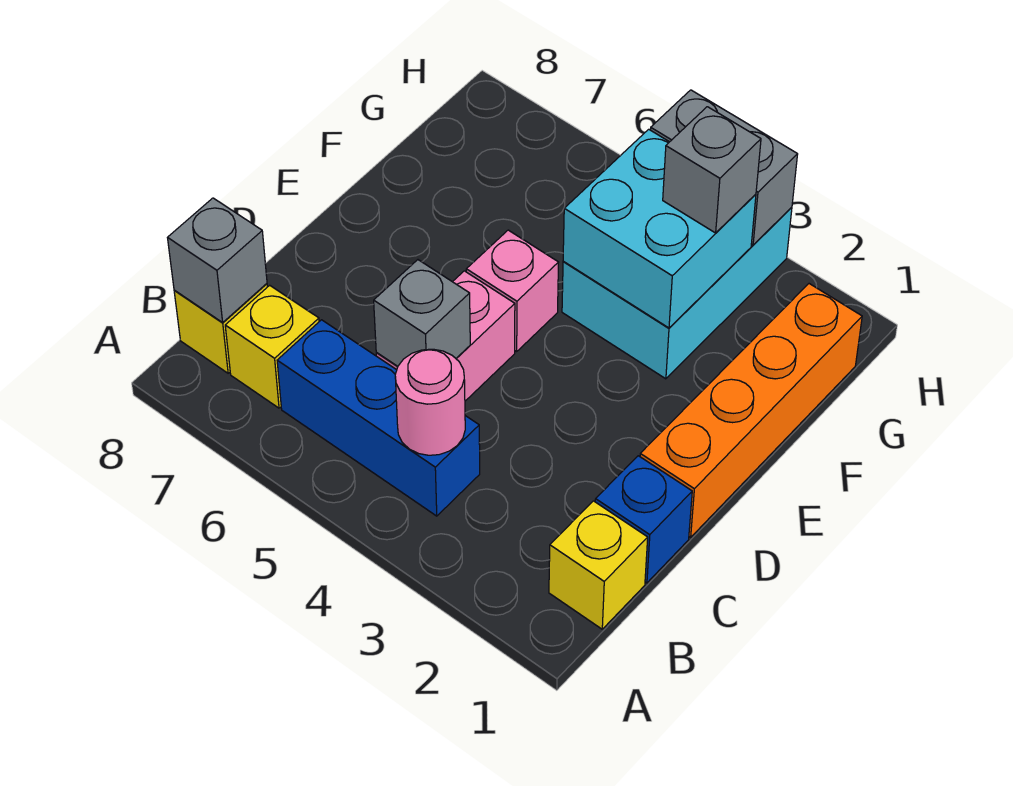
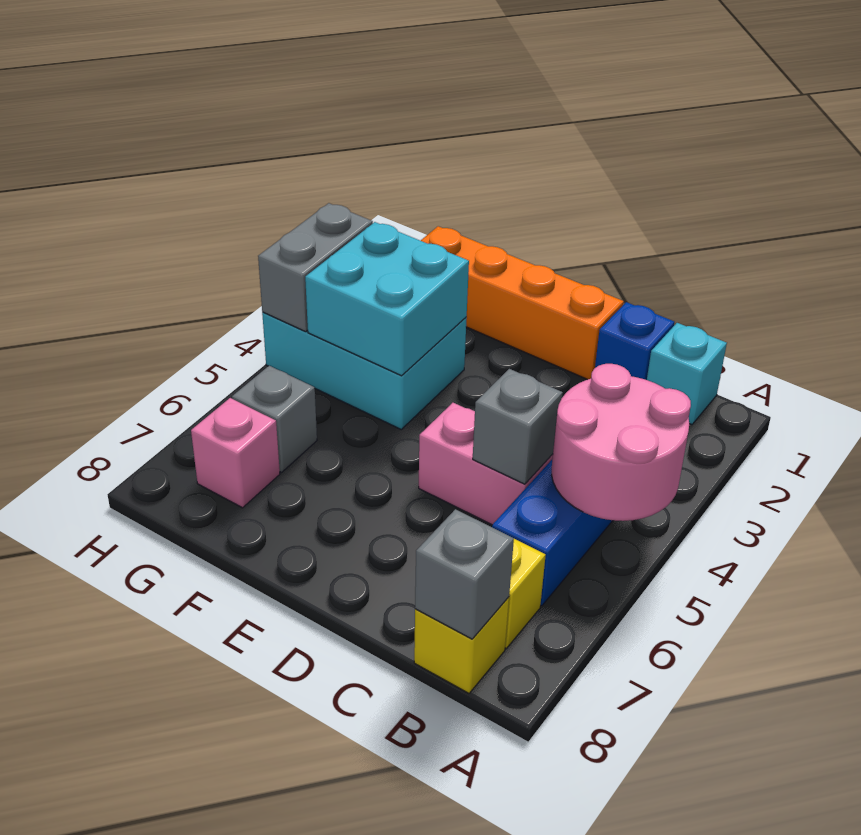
yellow brick B1 level 1 -> cyan brick B1 level 1
pink round brick B4 level 2 -> pink round brick A4:B5 level 2
pink brick E5 level 1 -> pink brick G7 level 1
grey brick G3 level 3 -> grey brick G6 level 1

